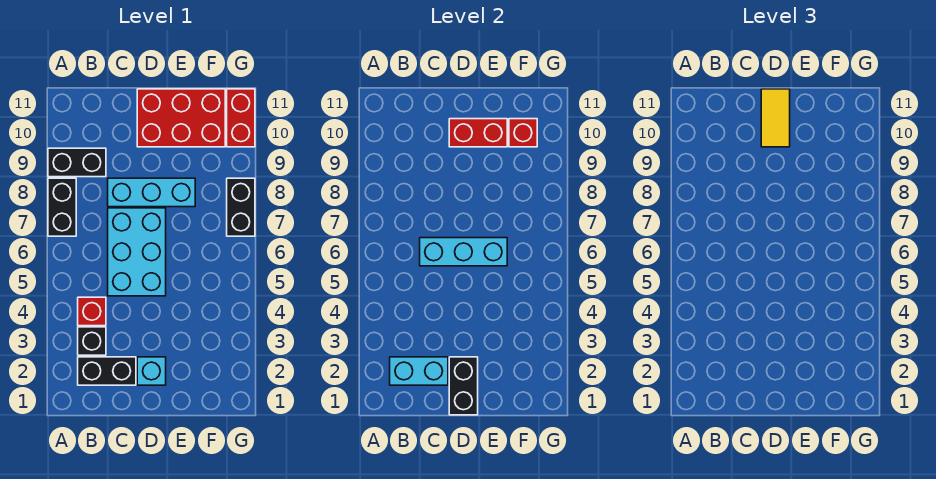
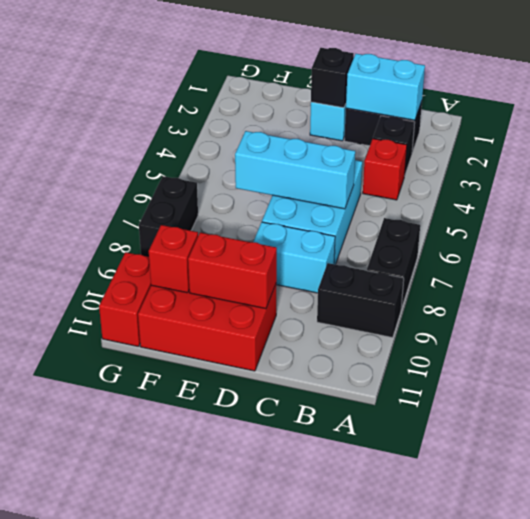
cyan brick C8:E8 level 1 -> cyan brick C8:D8 level 1
black brick D1:D2 level 2 -> black brick D2 level 2
yellow tile D10:D11 level 3 -> none

